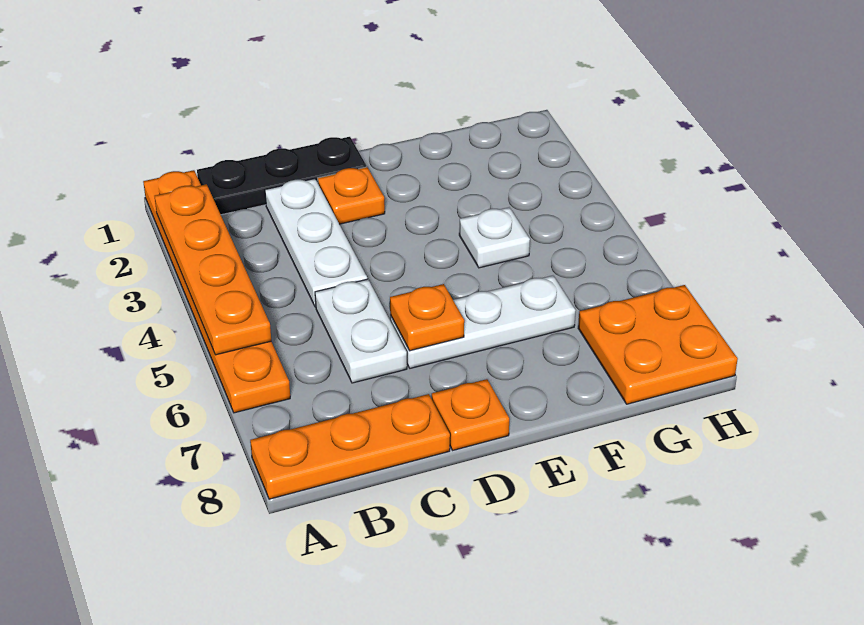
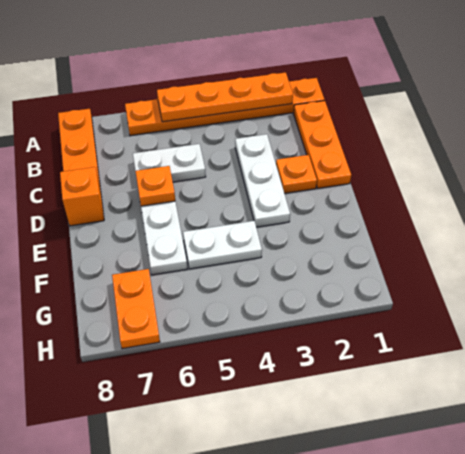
black plate B1:D1 level 1 -> orange plate B1:D1 level 1
white plate C2:C4 level 1 -> white plate C3:E3 level 1
orange plate D8 level 1 -> orange brick D8 level 1
white plate F4 level 1 -> white plate F4:F5 level 1
orange plate G7:H8 level 1 -> orange plate G7:H7 level 1

